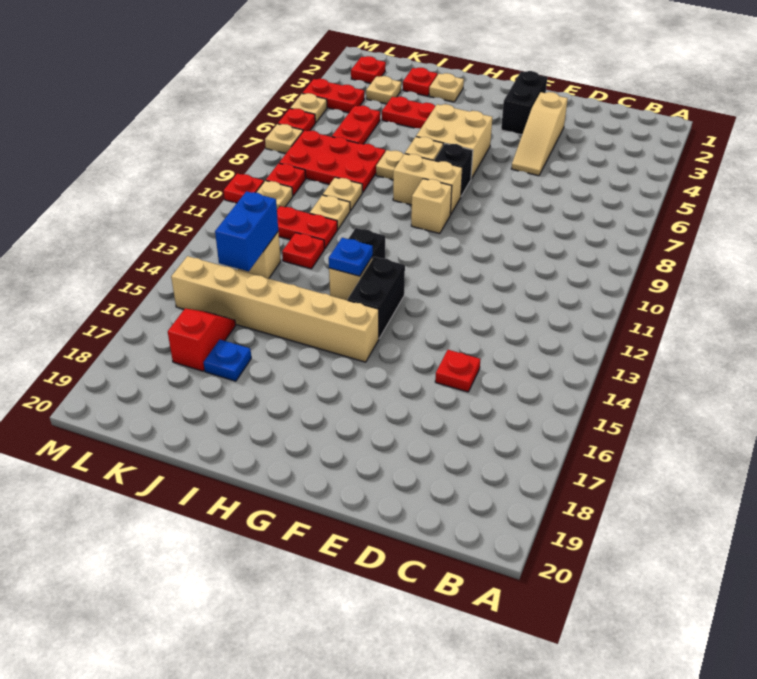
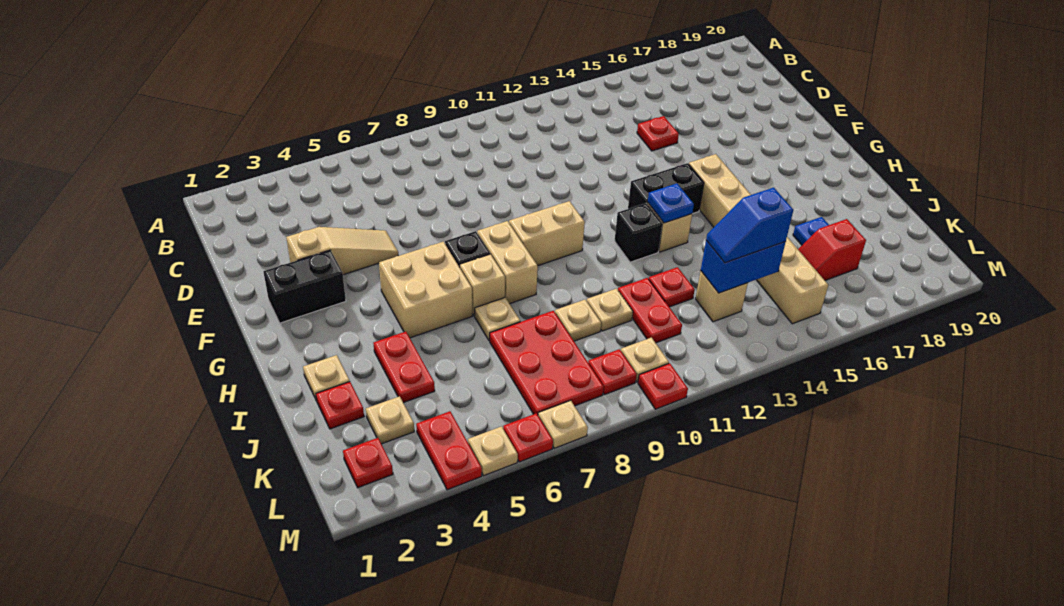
tan brick G9 level 1 -> tan brick G9:G10 level 1
red plate K5:K6 level 1 -> none
none -> blue slope K13:K14 level 3 top 14

